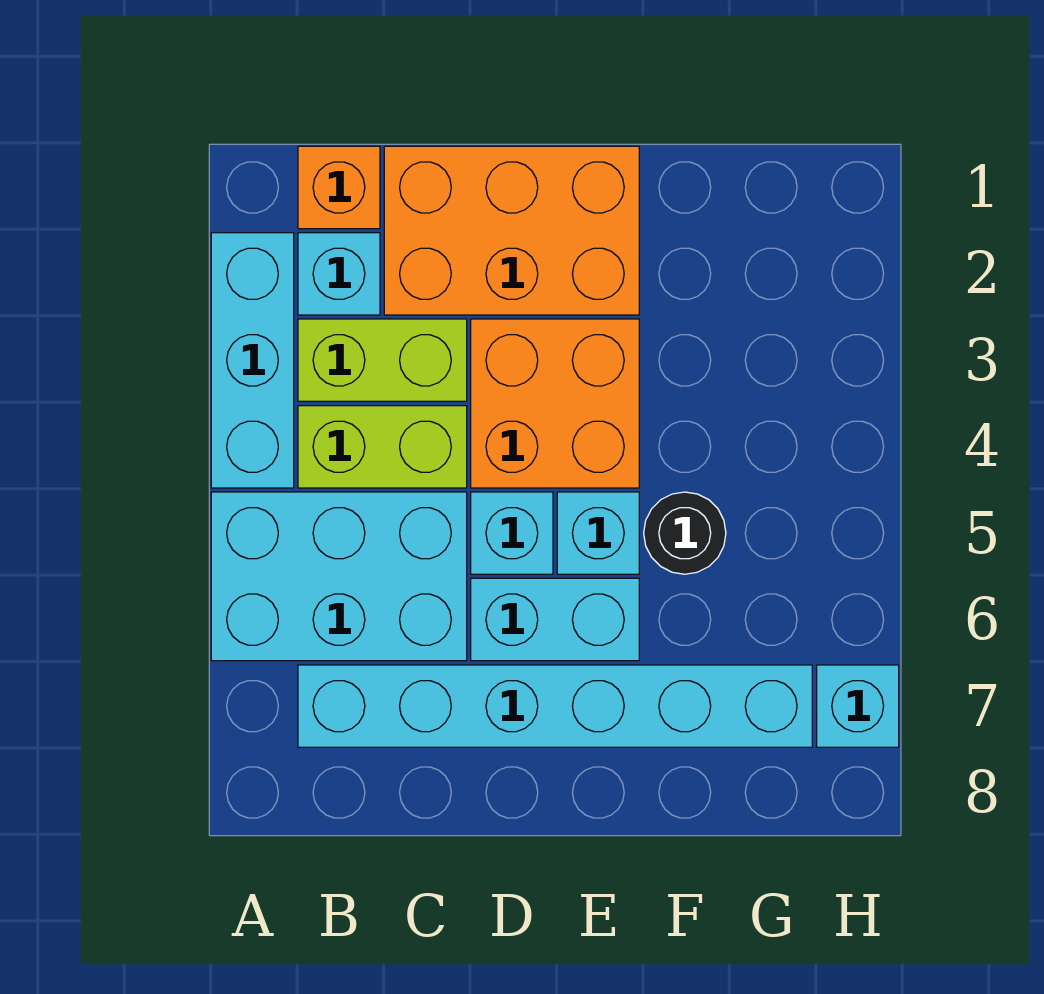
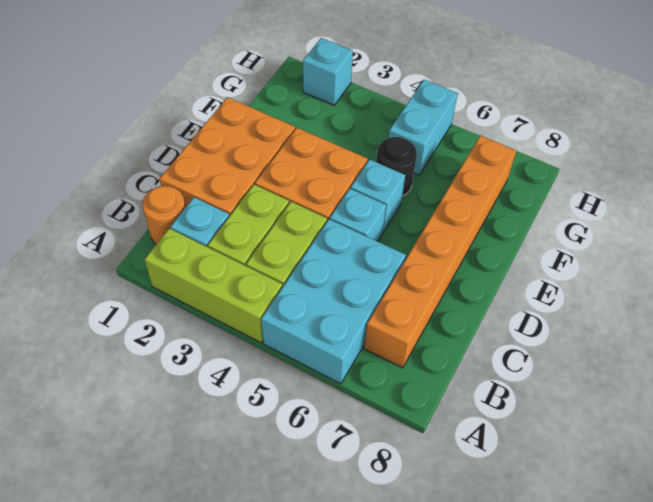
cyan brick A2:A4 level 1 -> lime brick A2:A4 level 1
orange brick B1 level 1 -> orange round brick B1 level 1
cyan brick B7:G7 level 1 -> orange brick B7:G7 level 1
cyan brick D6:E6 level 1 -> cyan brick G5:H5 level 1
cyan brick H7 level 1 -> cyan brick H2 level 1

